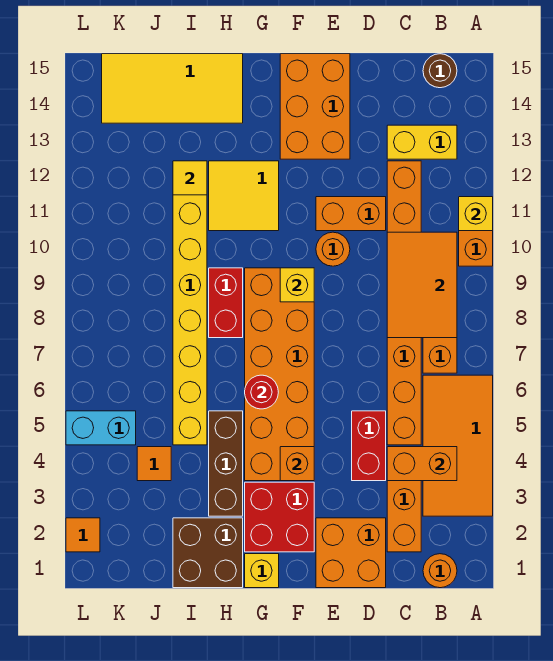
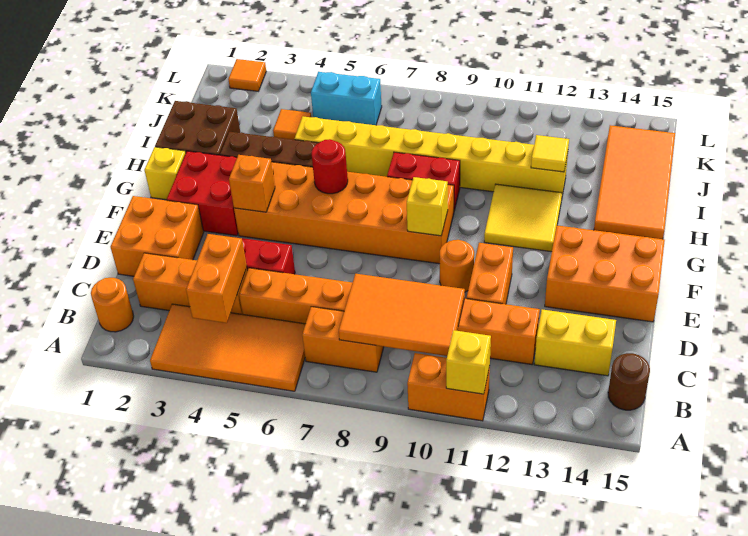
yellow brick B13:C13 level 1 -> yellow brick C13:C14 level 1
yellow tile H14:K15 level 1 -> orange tile H14:K15 level 1
cyan brick K5:L5 level 1 -> cyan brick K5:K6 level 1

